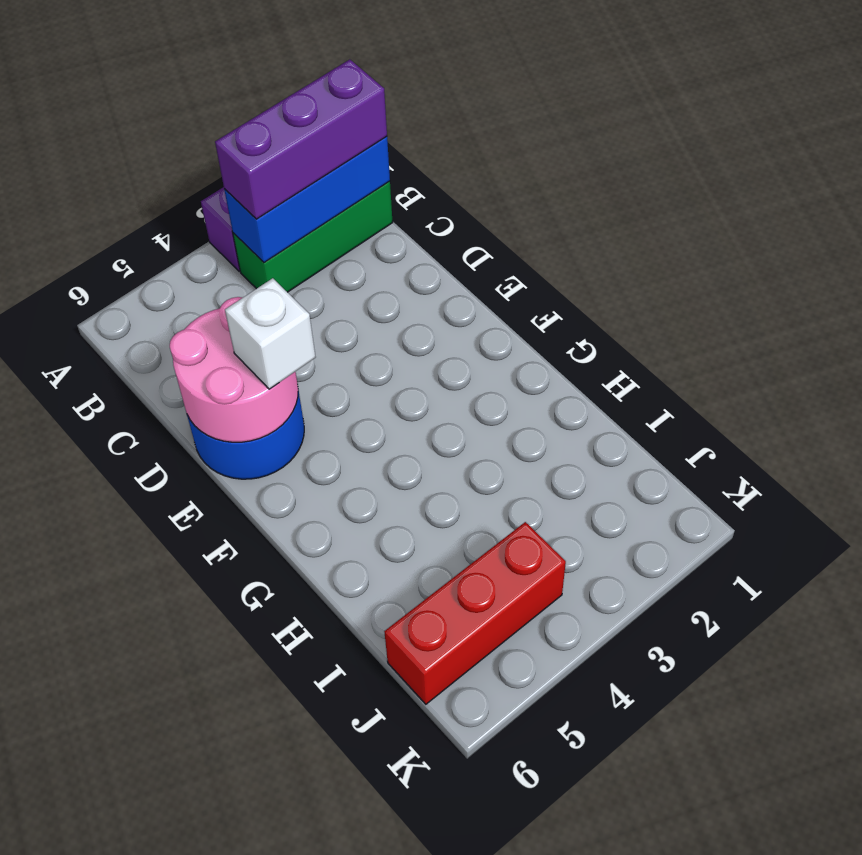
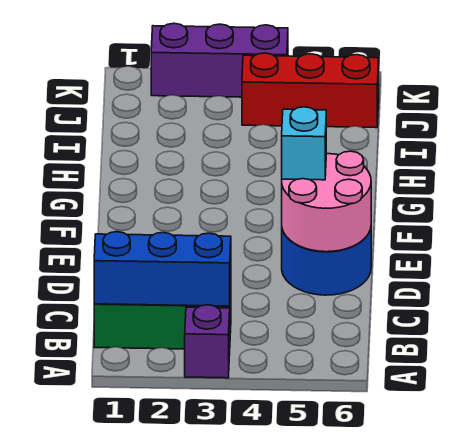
purple brick B1:B3 level 3 -> purple brick K2:K4 level 1
white brick E5 level 3 -> cyan brick E5 level 3

